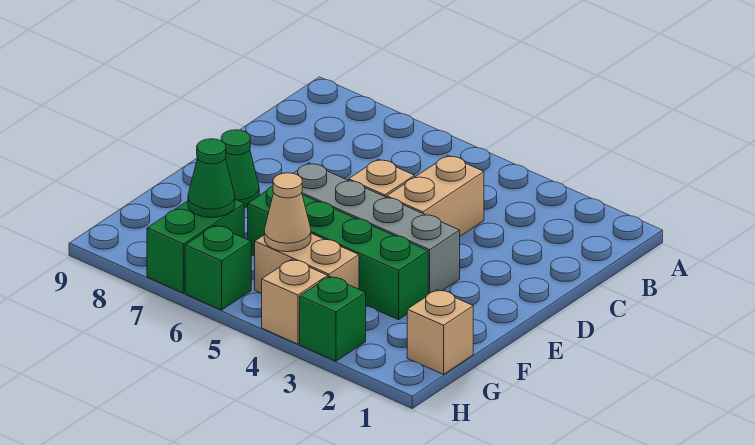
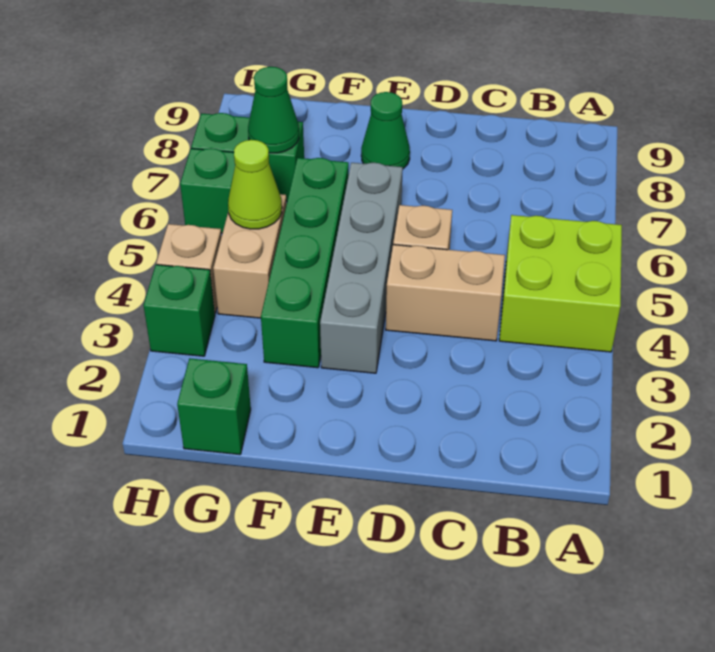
none -> lime brick A4:B5 level 1
tan brick G1 level 1 -> green brick G1 level 1
tan cone G5 level 2 -> lime cone G5 level 2

